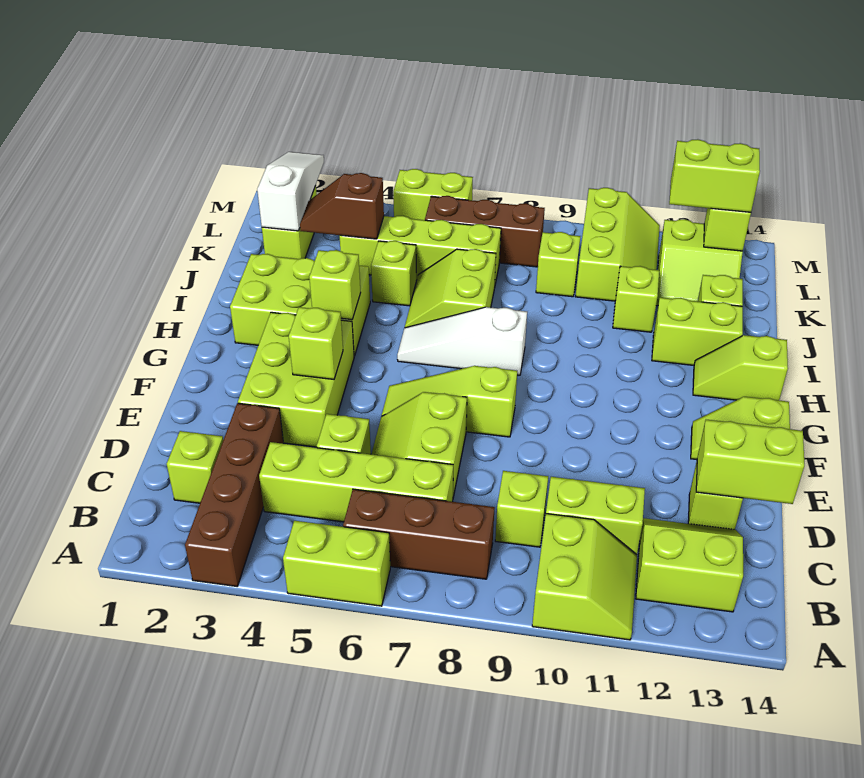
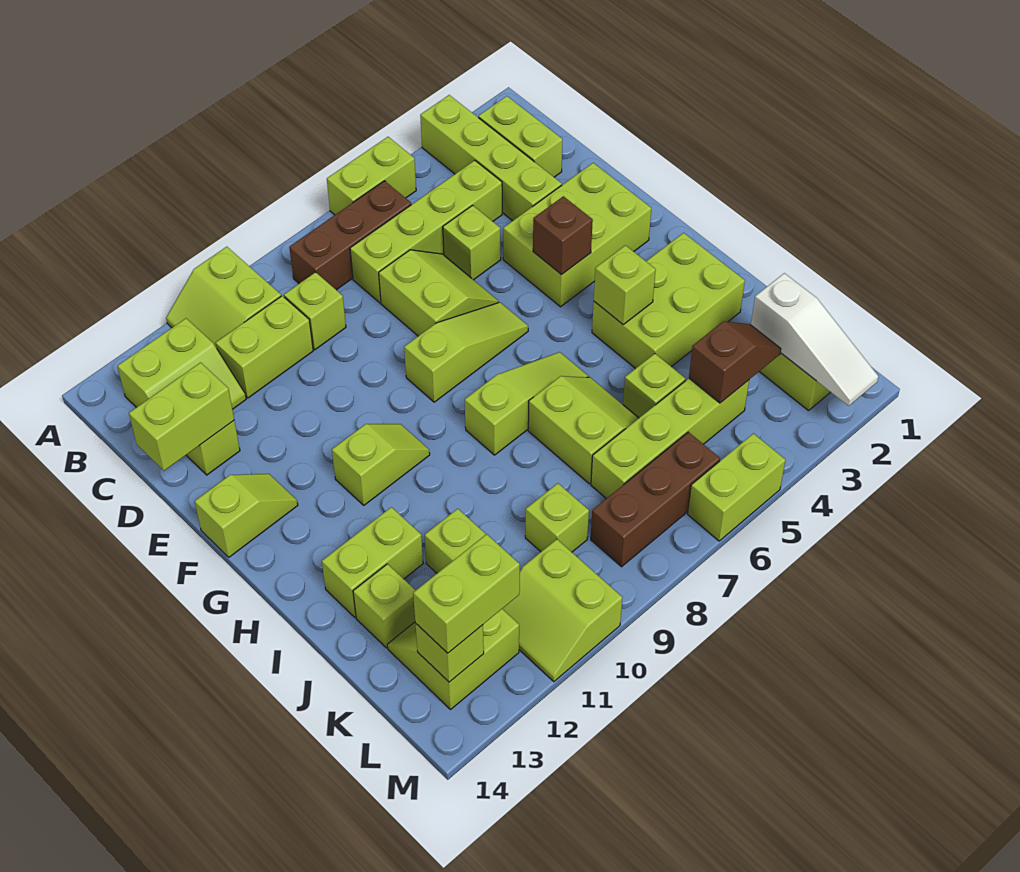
brown brick A3:D3 level 1 -> lime brick A3:D3 level 1
lime brick C2 level 1 -> lime brick B2:C2 level 1
lime brick E3:G4 level 1 -> lime brick E2:F4 level 1
lime brick F4 level 2 -> brown brick F4 level 2
white slope H6:H8 level 1 top 8 -> lime slope H6:H8 level 1 top 8
lime slope H13:H14 level 1 top 14 -> lime slope G10:G11 level 1 top 11
lime slope K10:M11 level 1 top 10 -> lime slope L10:M11 level 1 top 10

